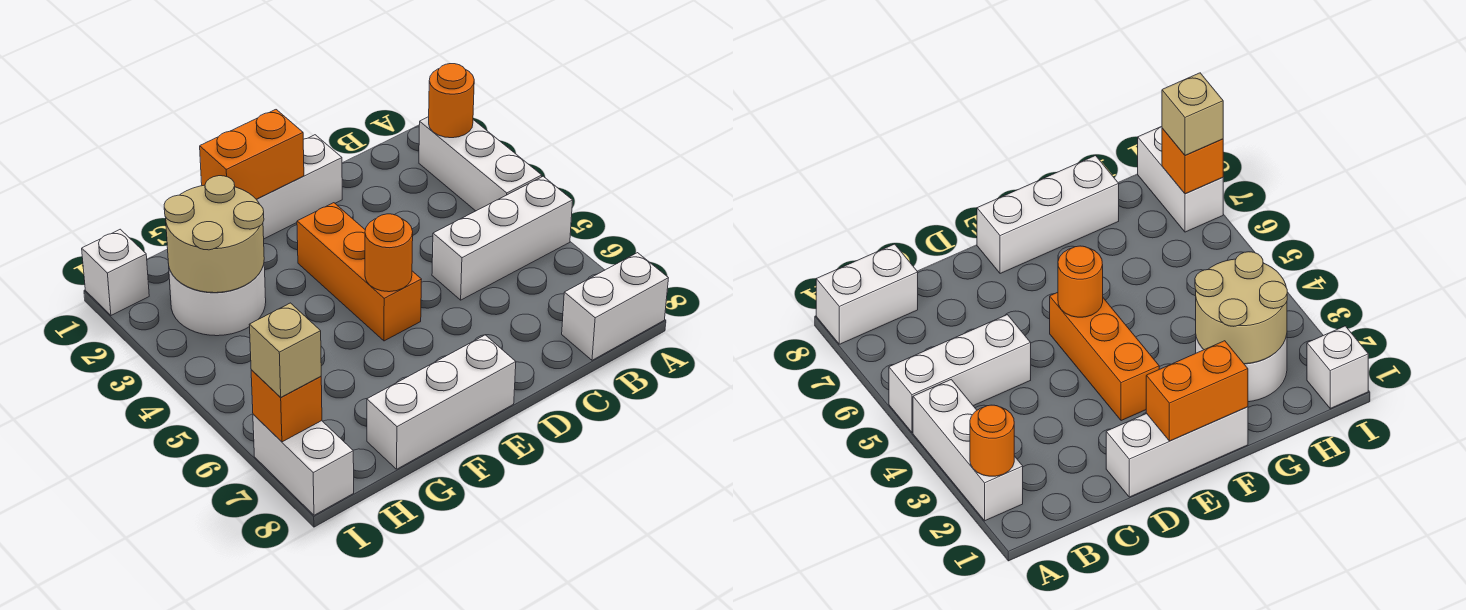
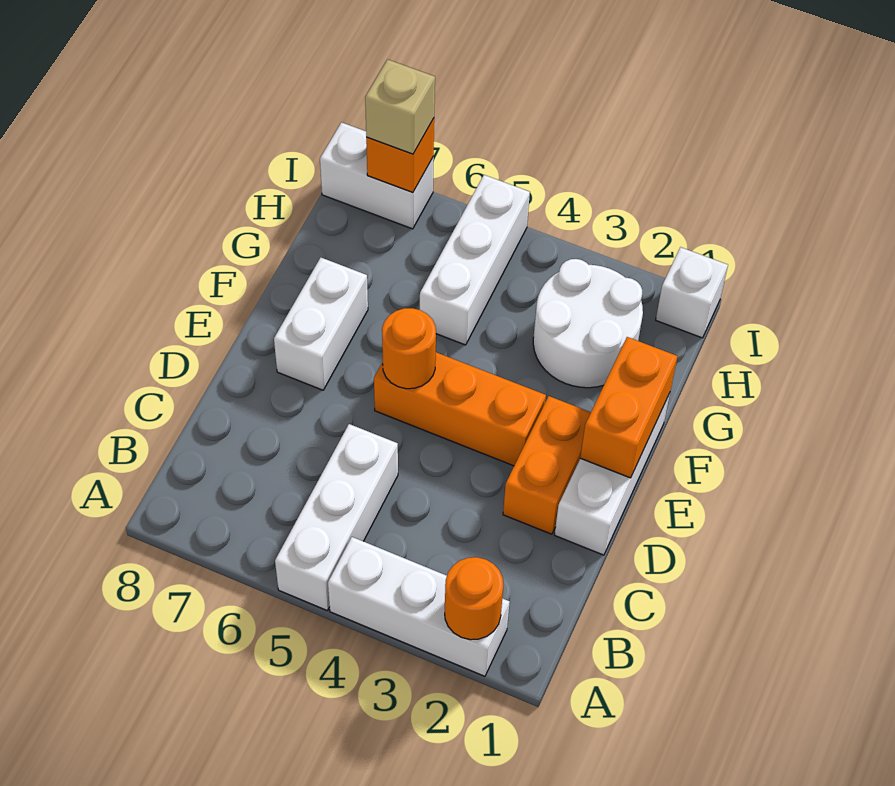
white brick A8:B8 level 1 -> white brick E7:F7 level 1
none -> orange brick D2:E2 level 1
white brick E8:G8 level 1 -> white brick G5:I5 level 1
tan round brick G2:H3 level 2 -> none

